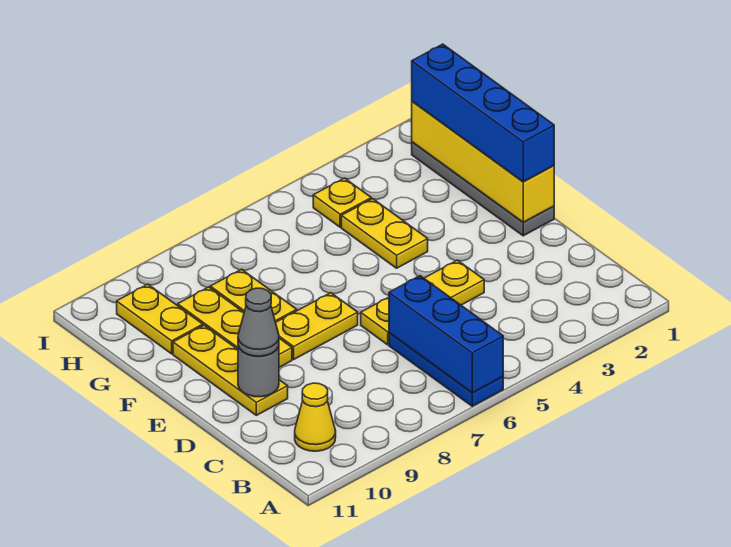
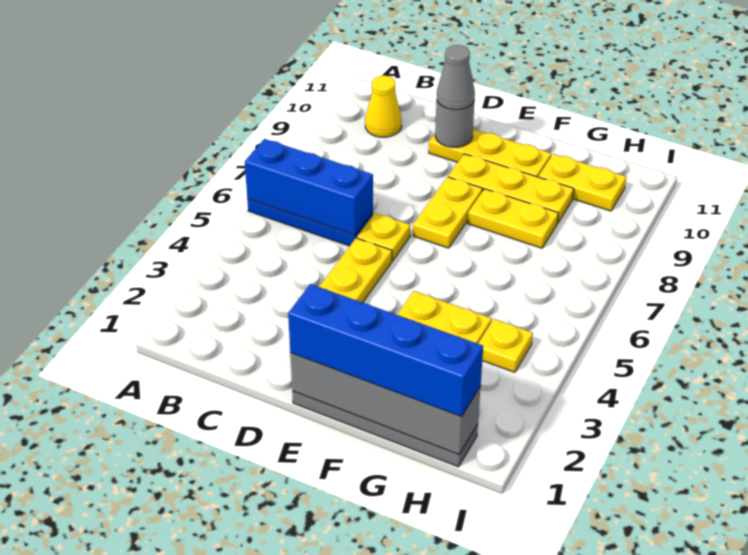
yellow brick E1:H1 level 2 -> grey brick E1:H1 level 2

